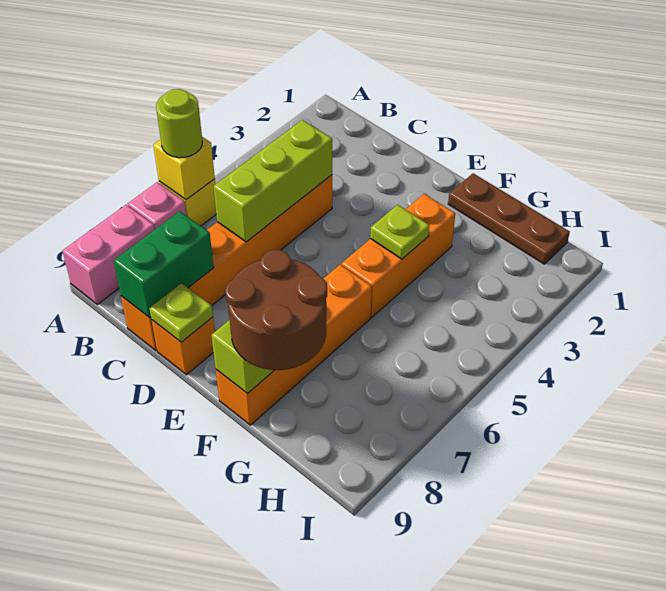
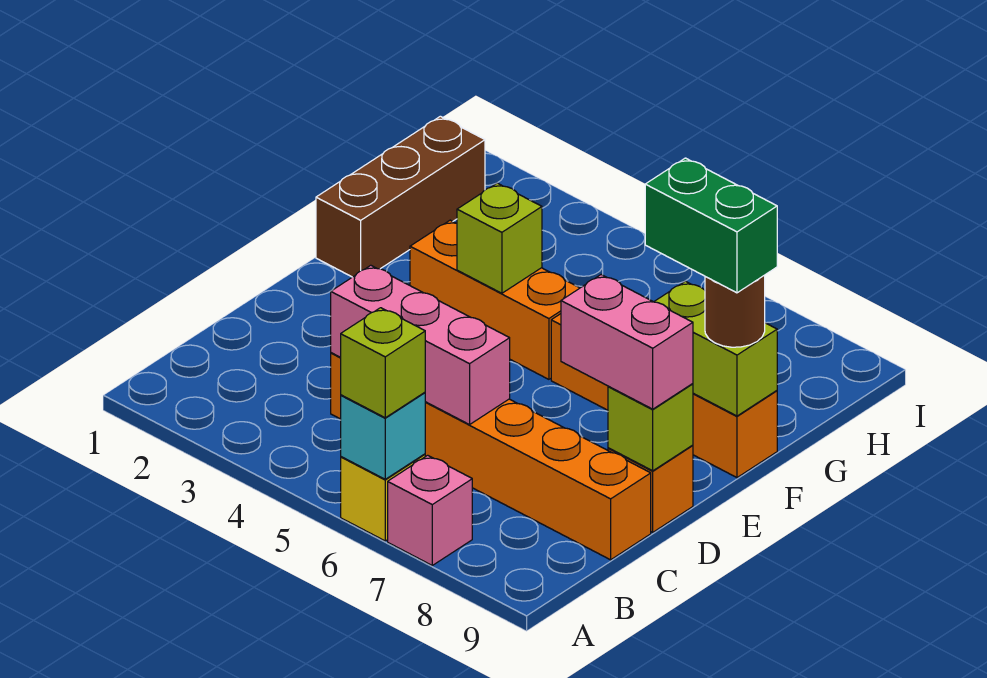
yellow brick A6 level 2 -> cyan brick A6 level 2
lime round brick A6 level 3 -> lime brick A6 level 3
pink brick A8:A9 level 1 -> pink brick D8:D9 level 3
lime brick C4:C6 level 2 -> pink brick C4:C6 level 2
green brick C8:C9 level 2 -> green brick F8:F9 level 4
lime plate D9 level 2 -> lime brick D9 level 2
brown plate F1:H1 level 1 -> brown brick F1:H1 level 1
lime plate F4 level 2 -> lime brick F4 level 2
brown round brick F8:G9 level 3 -> brown round brick F9 level 3

